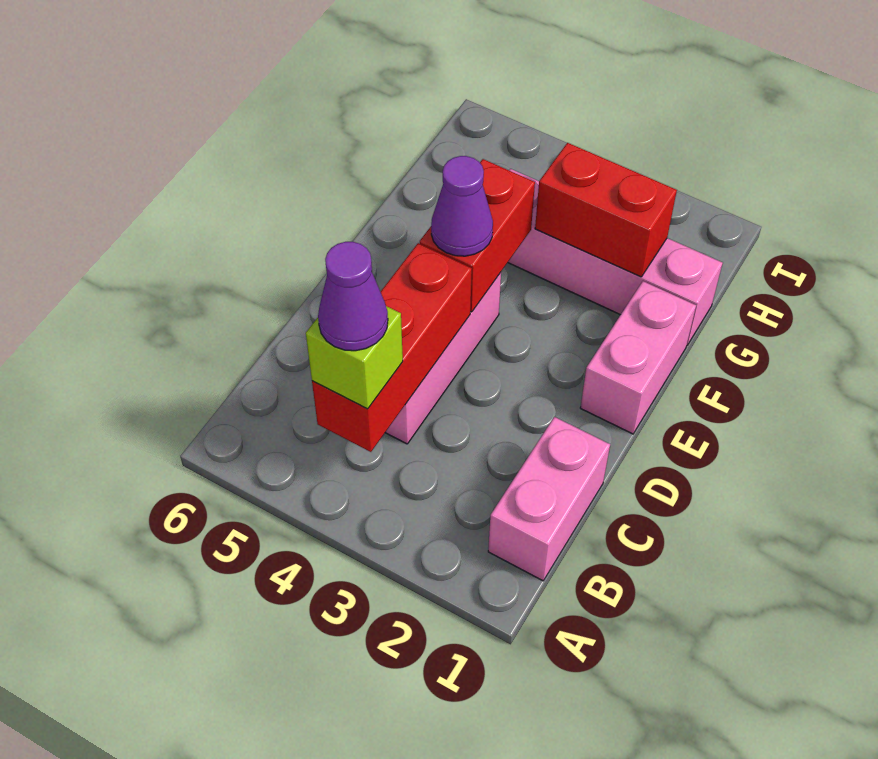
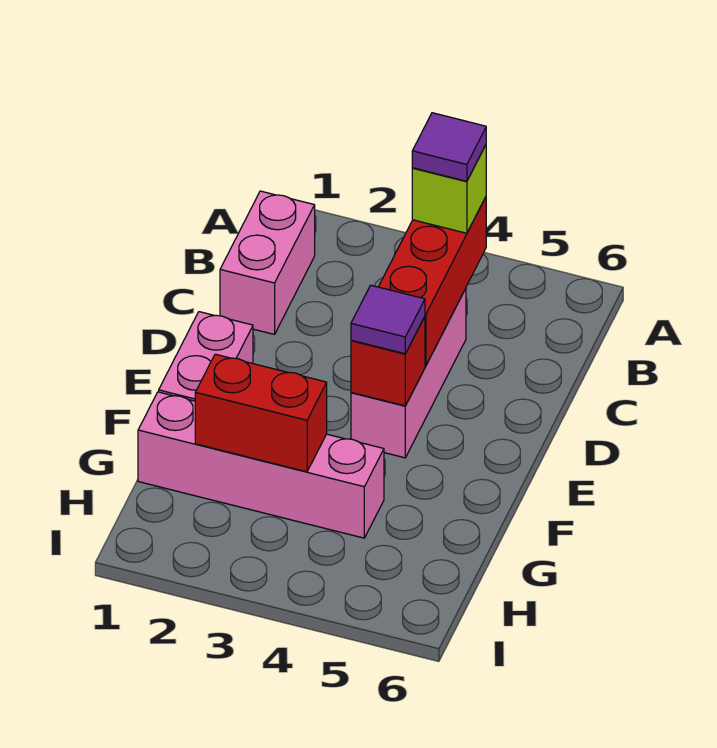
purple cone B4 level 4 -> purple tile B4 level 4
red brick E4:F4 level 2 -> red brick E4 level 2
purple cone E4 level 3 -> purple tile E4 level 3

